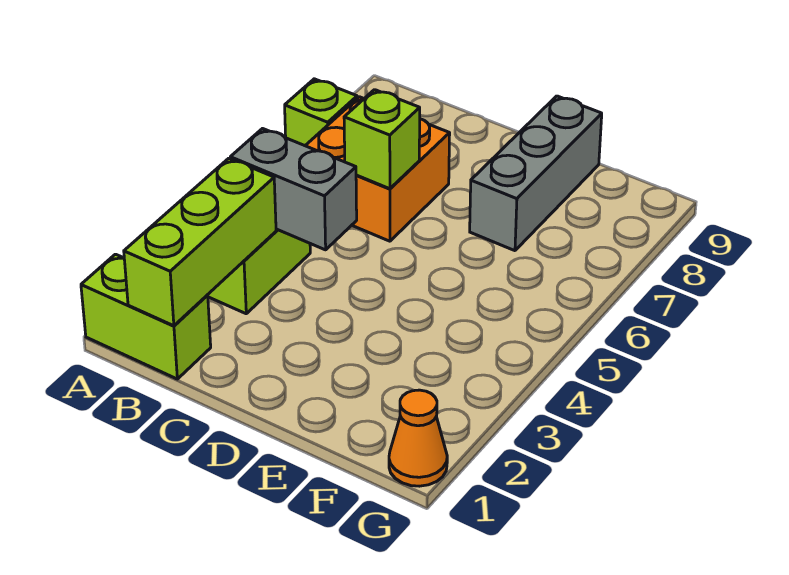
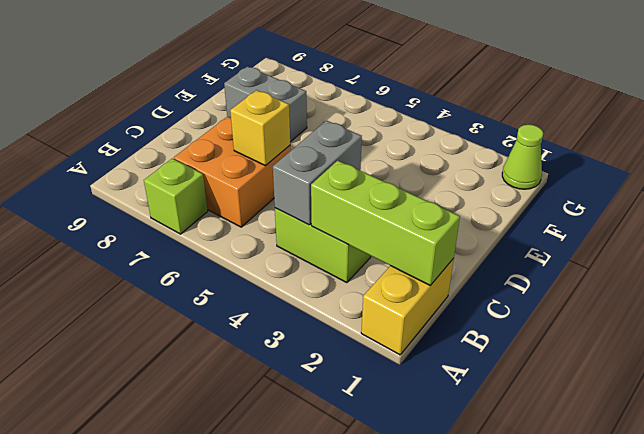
lime brick A1:B1 level 1 -> yellow brick A1:B1 level 1
lime brick C6 level 2 -> yellow brick C6 level 2
grey brick E7:E9 level 1 -> grey brick E7:E8 level 1
orange cone G1 level 1 -> lime cone G1 level 1

